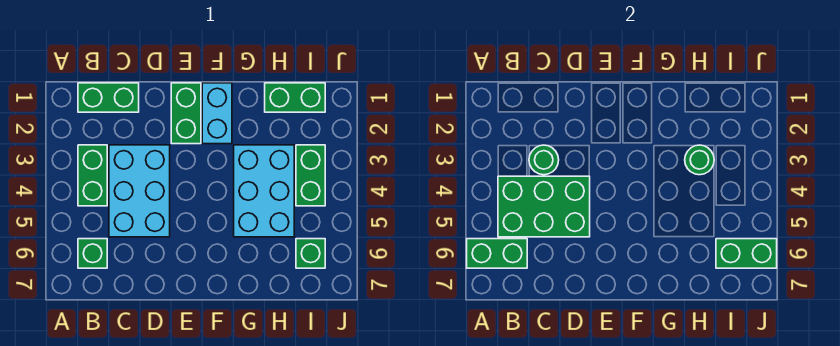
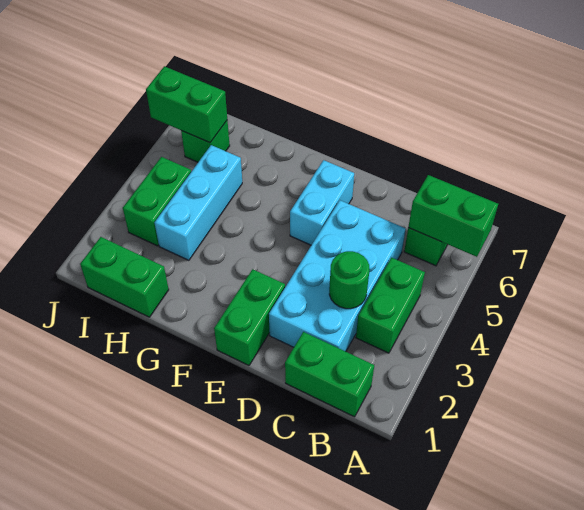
green brick B4:D5 level 2 -> none
cyan brick C3:D5 level 1 -> cyan brick C2:D5 level 1
cyan brick F1:F2 level 1 -> cyan brick E5:E6 level 1
cyan brick G3:H5 level 1 -> cyan brick H3:H5 level 1
green round brick H3 level 2 -> none

